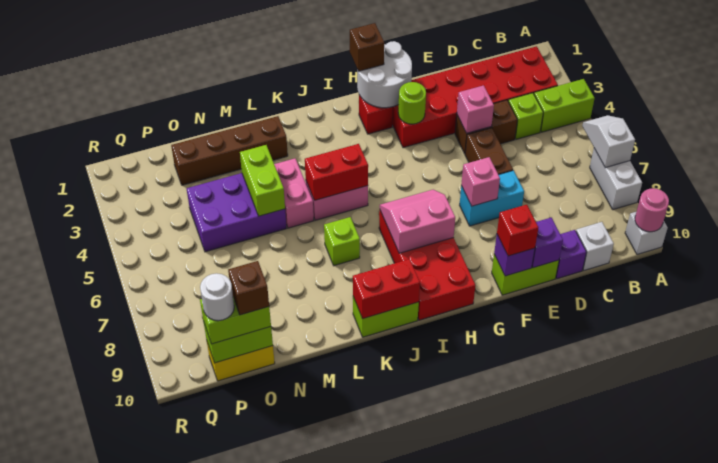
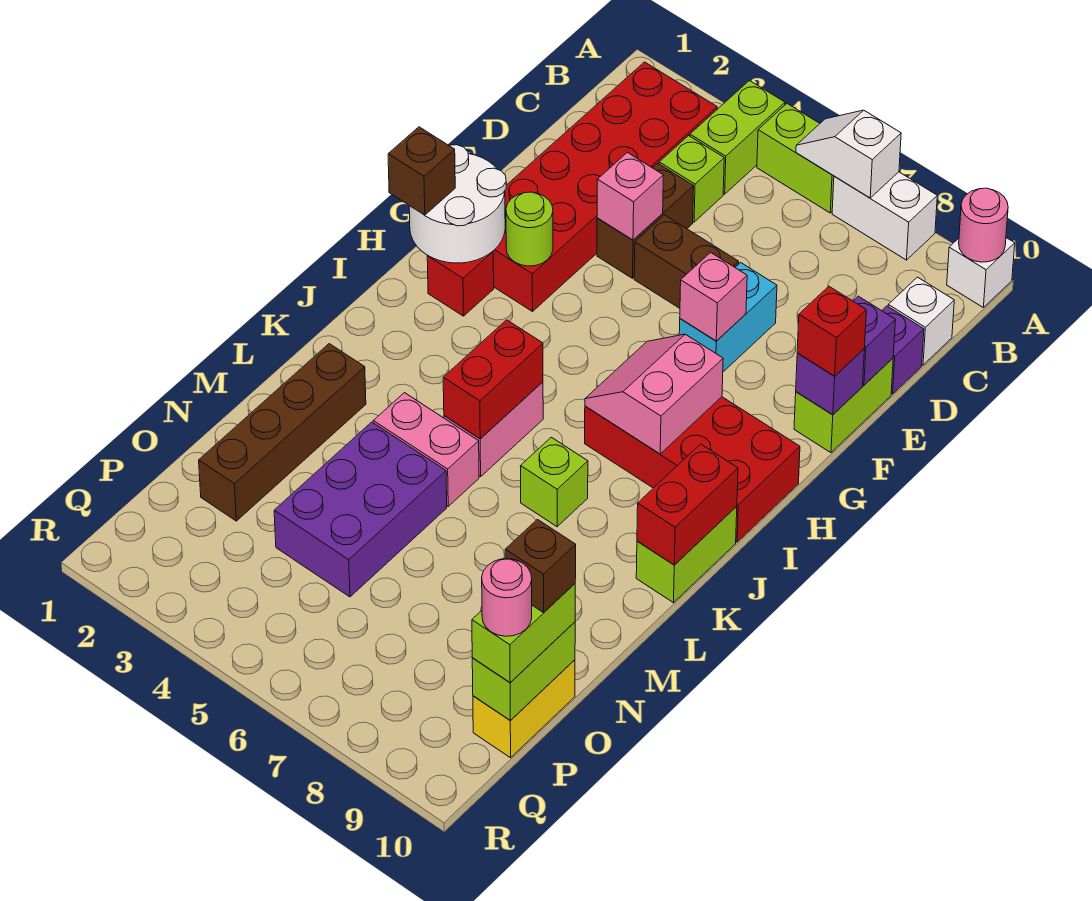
lime brick M4:M5 level 2 -> lime brick A5:A6 level 1
white round brick P10 level 4 -> pink round brick P10 level 4

